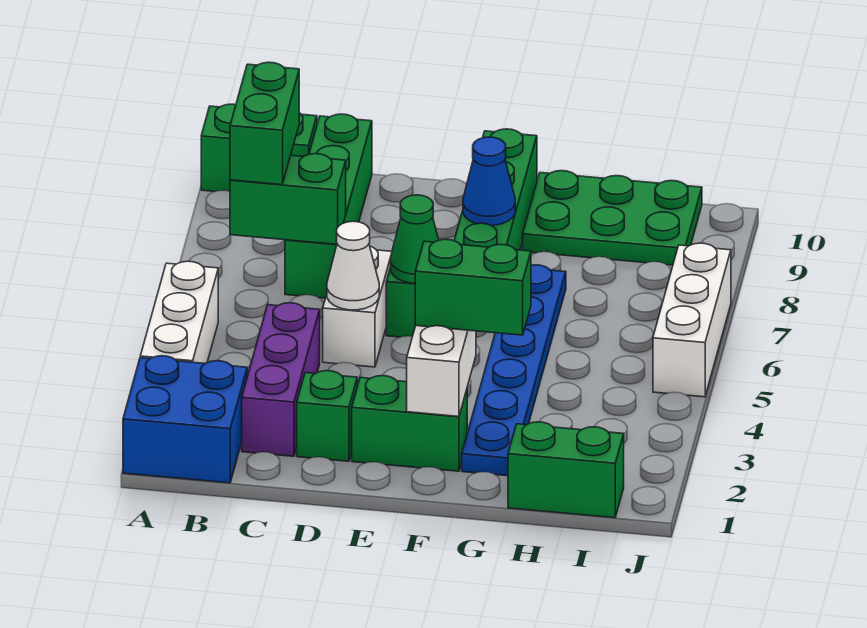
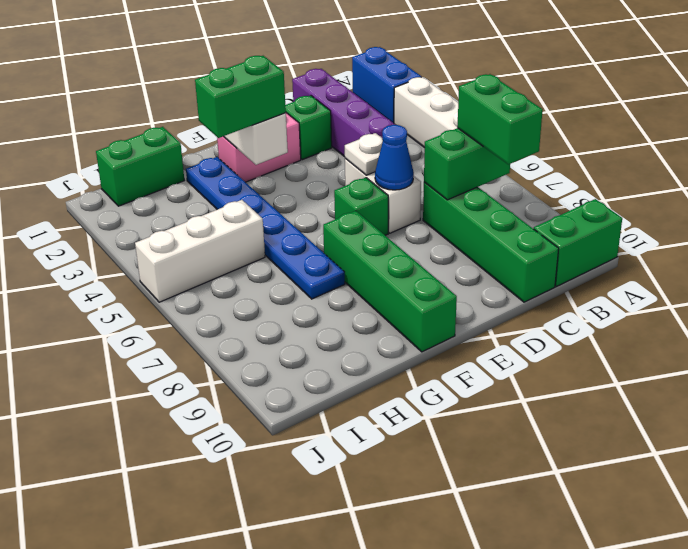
blue brick A1:B2 level 1 -> blue brick A1:A2 level 1
purple brick C2:C4 level 1 -> purple brick C1:C4 level 1
white cone D5 level 2 -> white plate D5 level 2
green brick E2:F2 level 1 -> pink brick E2:F2 level 1
green cone E6 level 2 -> none
blue cone F8 level 2 -> blue cone D6 level 2
green plate G9:I10 level 1 -> none
white brick J5:J7 level 1 -> white brick H5:J5 level 1

